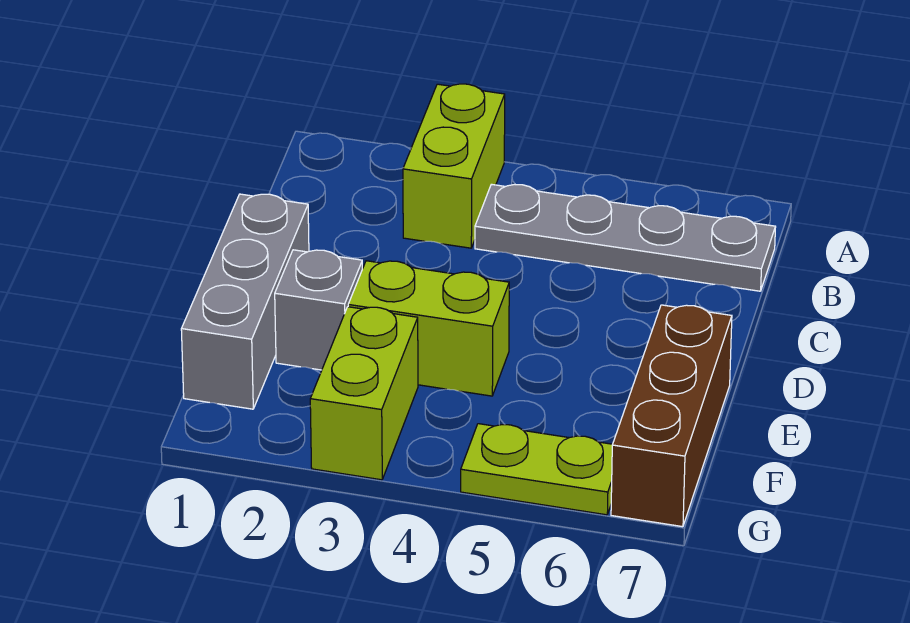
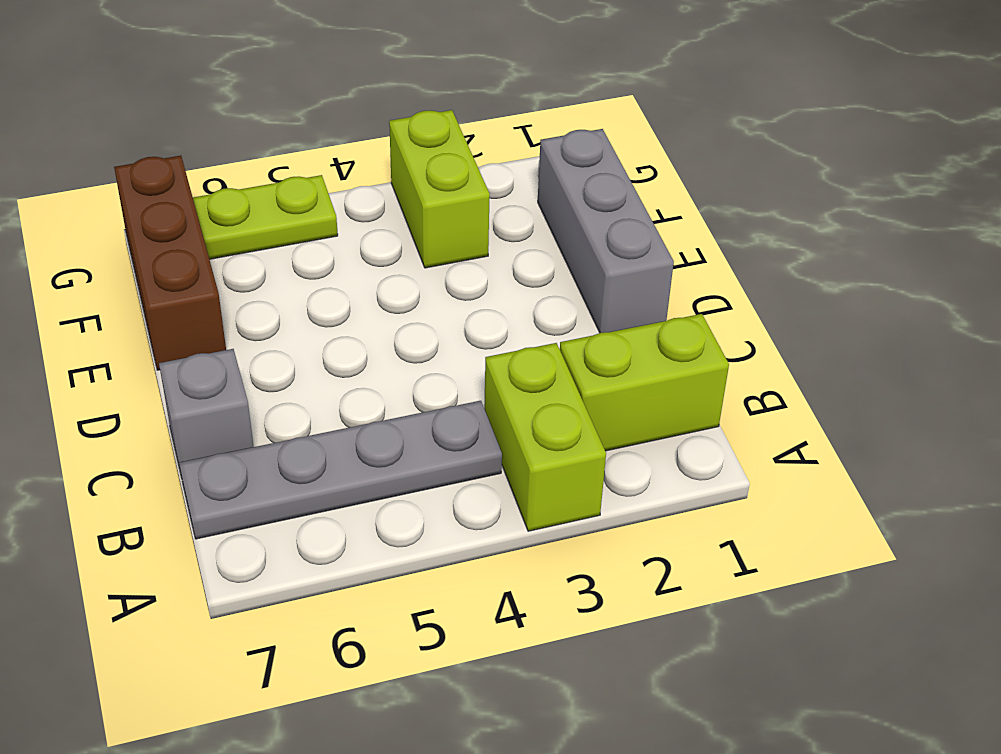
grey brick E2 level 1 -> grey brick C7 level 1
lime brick E3:E4 level 1 -> lime brick B1:B2 level 1

